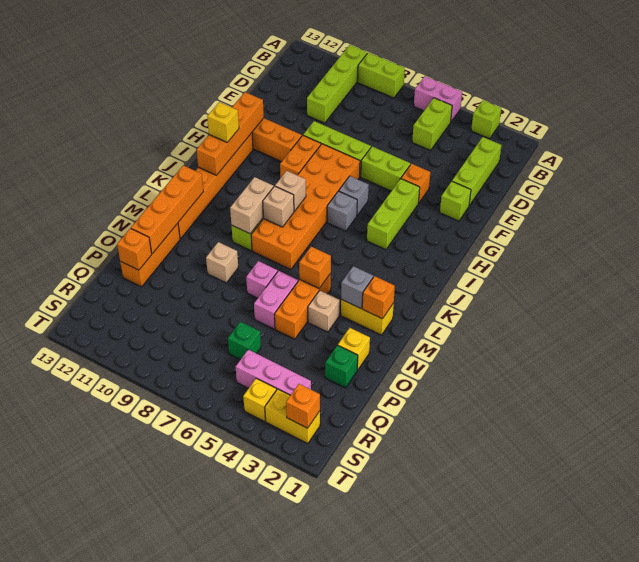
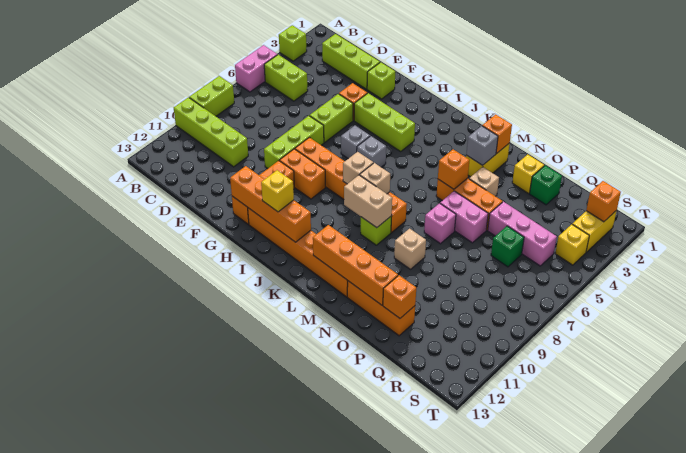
orange brick G7:L8 level 1 -> orange brick G8:L8 level 1
pink brick R3:R5 level 1 -> pink brick P5:R5 level 1

